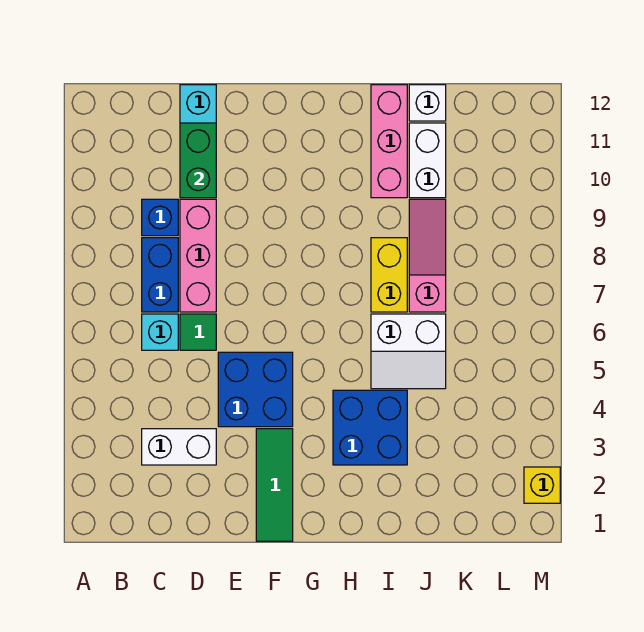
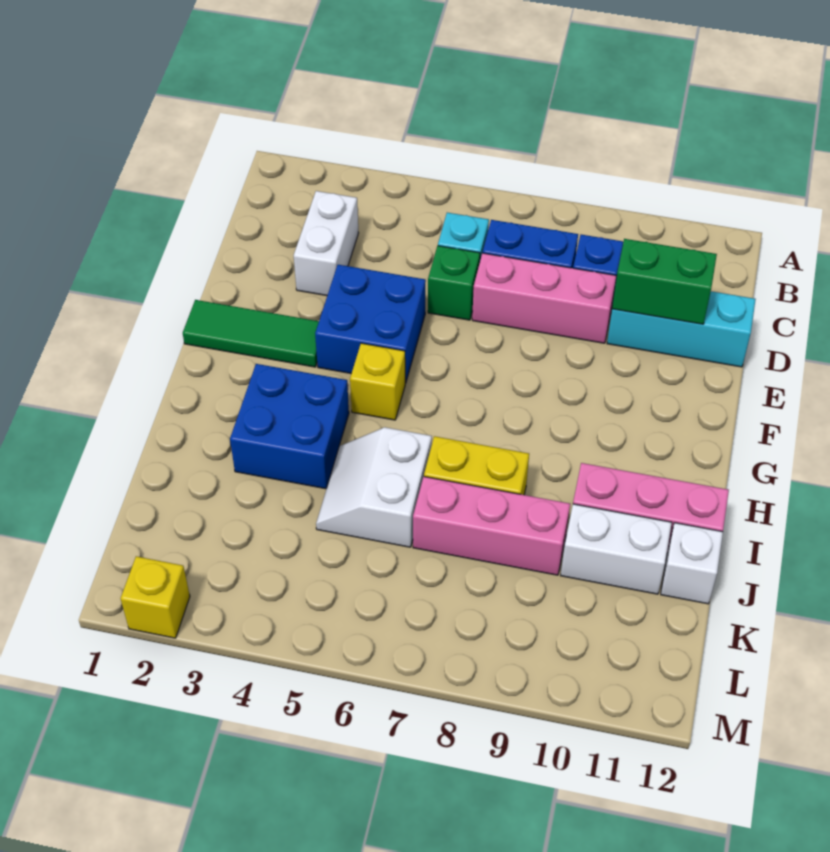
green tile D6 level 1 -> green brick D6 level 1
none -> yellow brick G5 level 1
pink slope J7:J9 level 1 top 7 -> pink brick J7:J9 level 1

